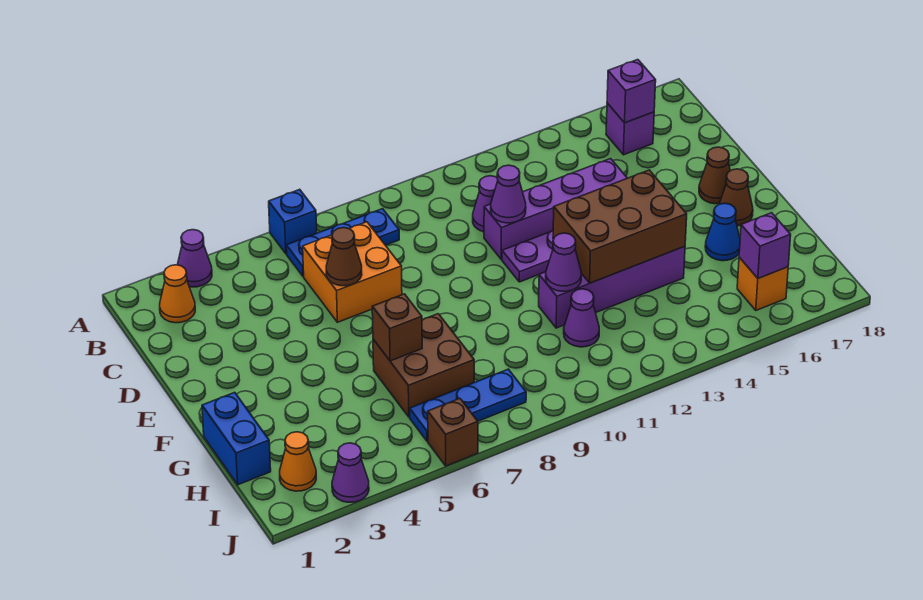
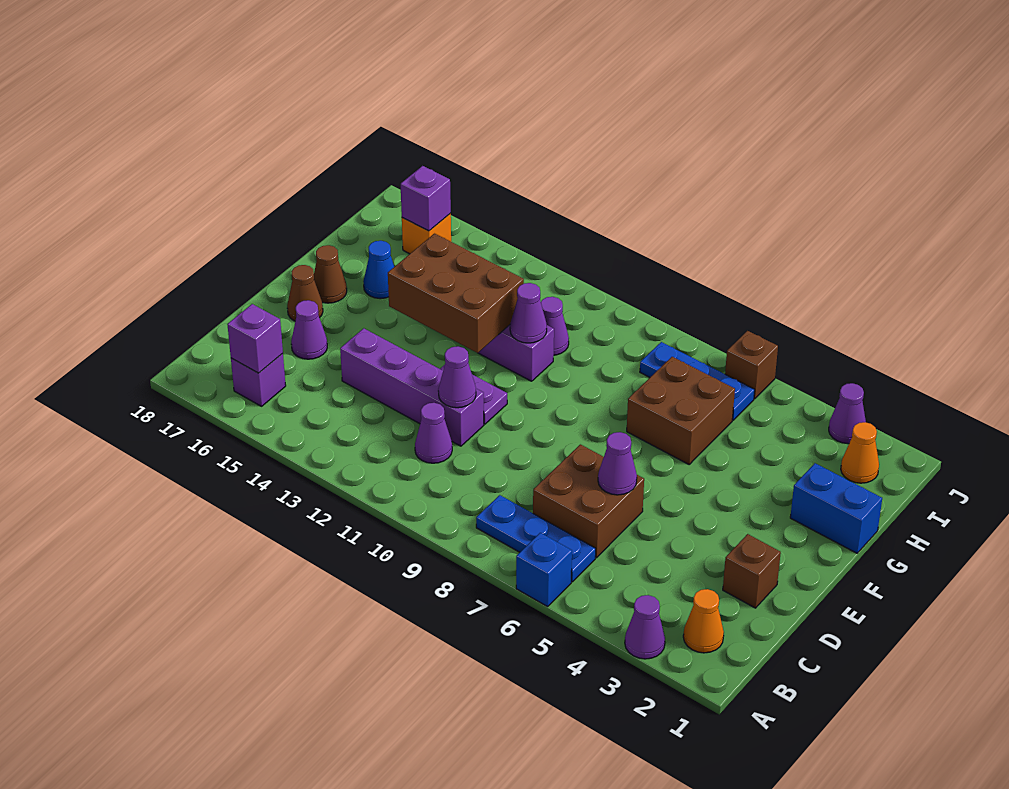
orange brick C6:D7 level 1 -> brown brick C6:D7 level 1
brown cone D6 level 2 -> purple cone D6 level 2
none -> purple cone D16 level 1
blue brick G1:H1 level 1 -> blue brick G1:G2 level 1
brown brick G6 level 2 -> brown brick D2 level 1

